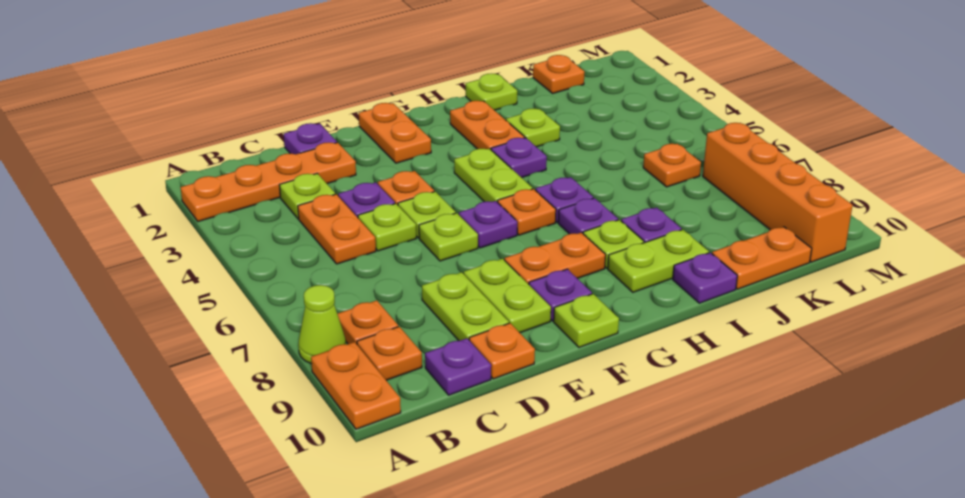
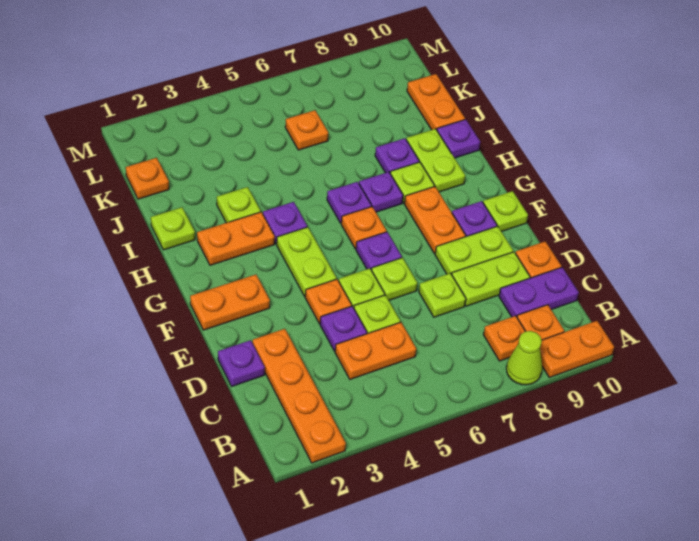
lime plate C3 level 1 -> lime plate D7 level 1
purple plate C10 level 1 -> purple plate C9:C10 level 1
lime plate G4:G5 level 1 -> lime plate F4:G4 level 1
orange brick L7:L10 level 1 -> none

